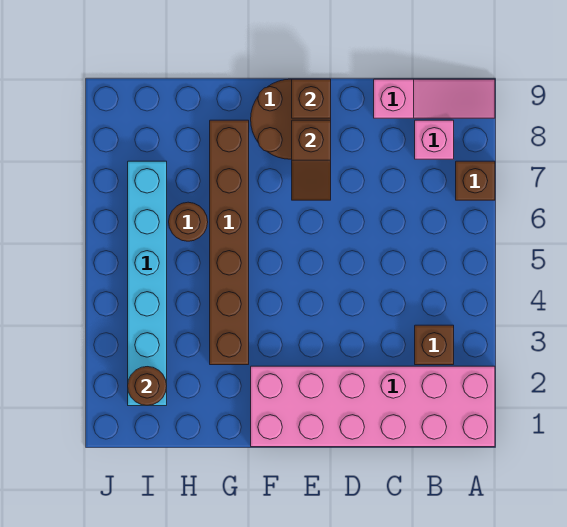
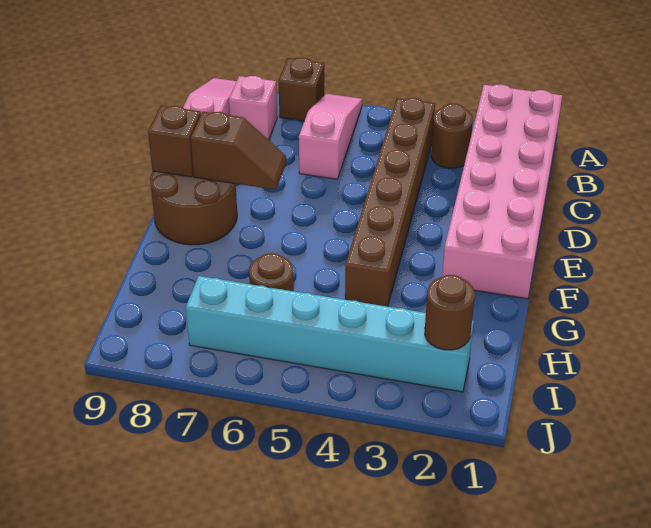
none -> pink slope A6:C6 level 1 top C
brown brick B3 level 1 -> brown round brick B3 level 1
brown brick G3:G8 level 1 -> brown brick B4:G4 level 1

